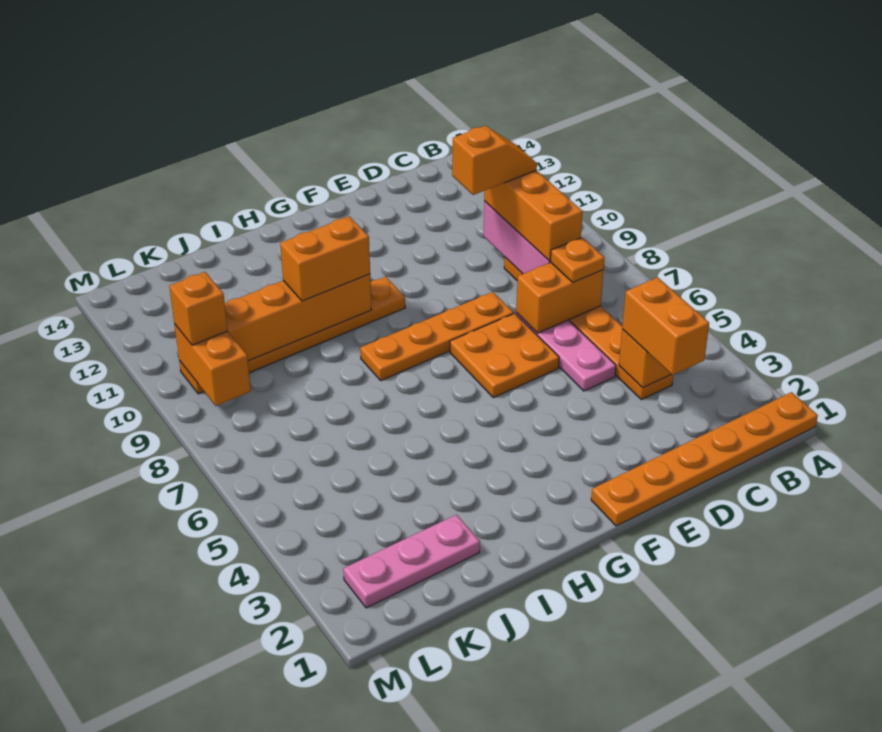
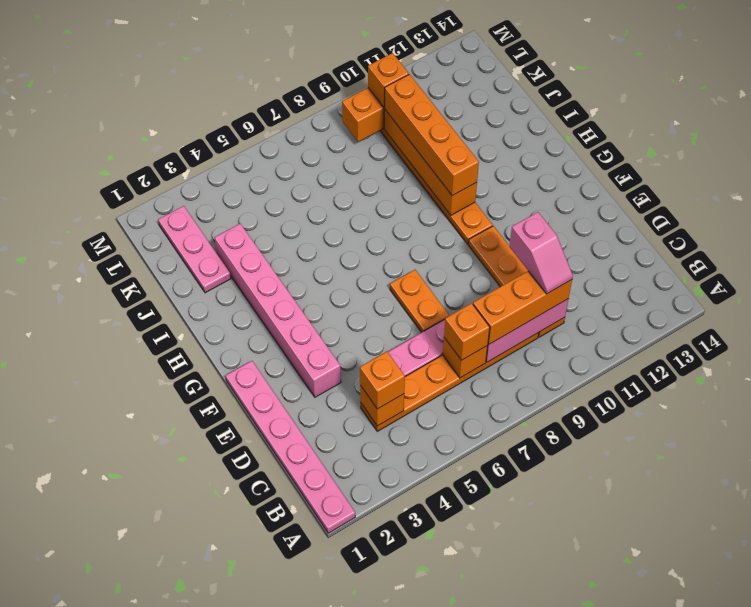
orange plate A1:F1 level 1 -> pink plate A1:F1 level 1
orange brick C3:C4 level 3 -> orange brick C4 level 3
orange brick C7:D7 level 2 -> orange brick C7 level 2
orange plate C7 level 3 -> orange brick C7 level 3
orange slope C10:D10 level 4 top D -> pink slope C10:D10 level 4 top D
none -> pink brick E3:J3 level 1
orange plate E6:F7 level 1 -> orange plate E7:F7 level 1
orange plate E8:H8 level 1 -> orange plate C10:F10 level 1
orange brick H10:I10 level 3 -> orange brick H10:K10 level 3

